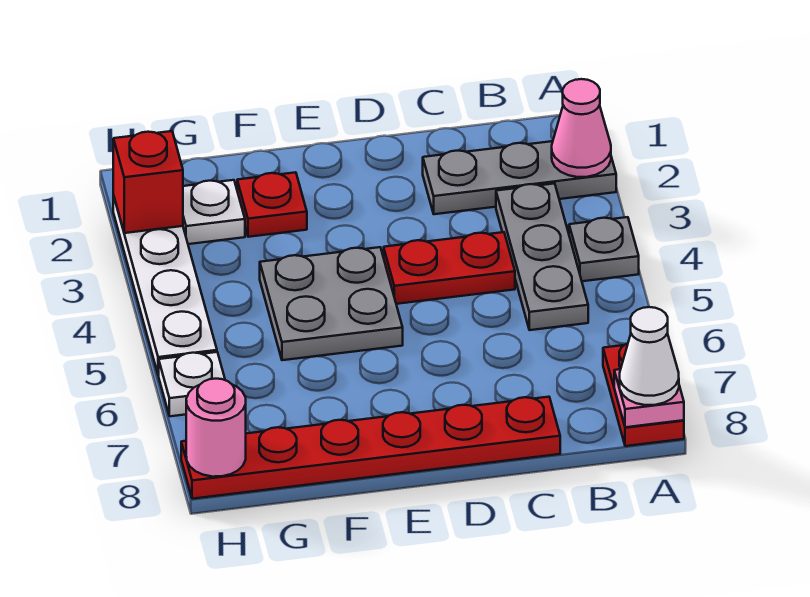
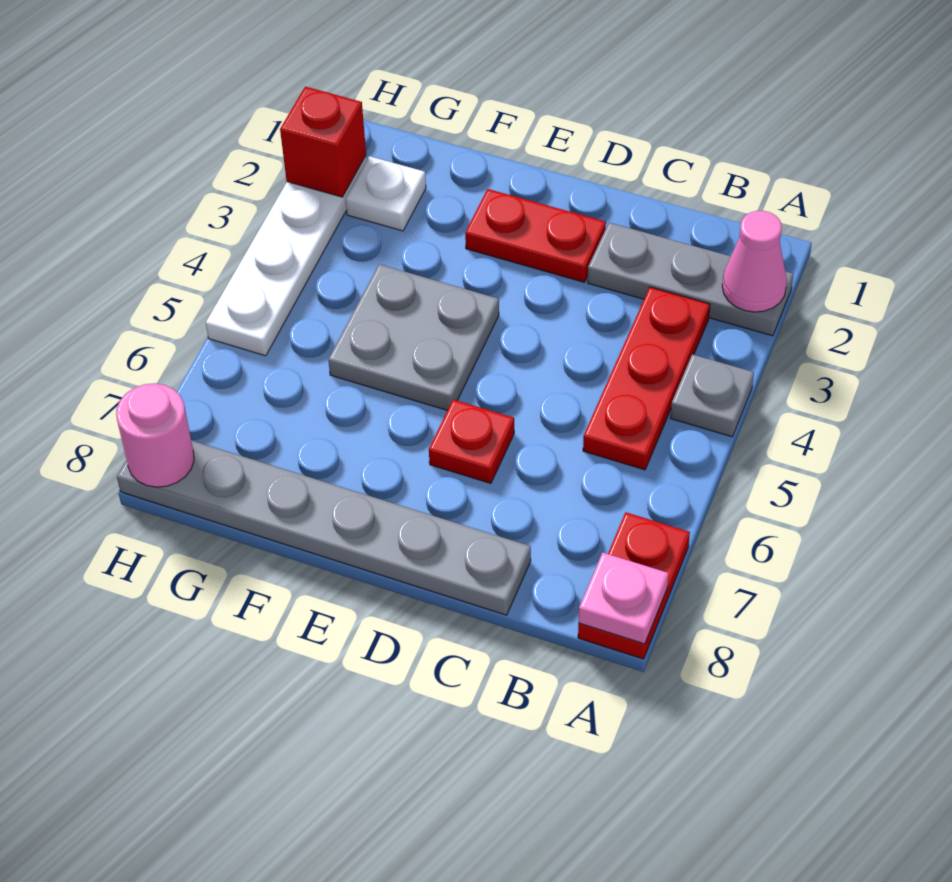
white cone A8 level 3 -> none
grey plate B3:B5 level 1 -> red plate B3:B5 level 1
red plate C4:D4 level 1 -> red plate D2:E2 level 1
red plate C8:H8 level 1 -> grey plate C8:H8 level 1
red plate F2 level 1 -> red plate D6 level 1
white plate H6 level 1 -> none

